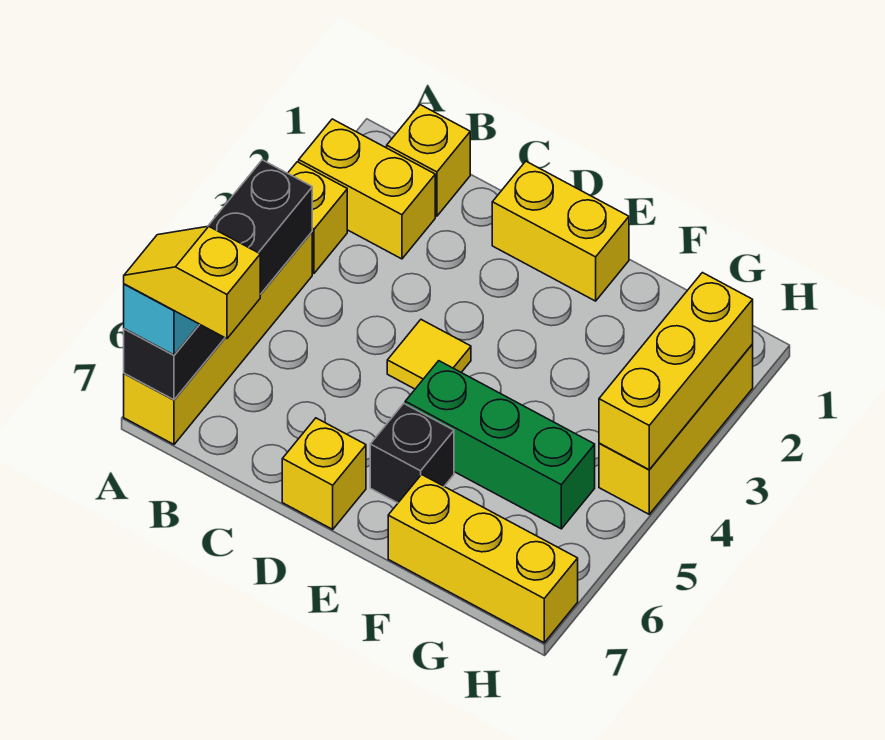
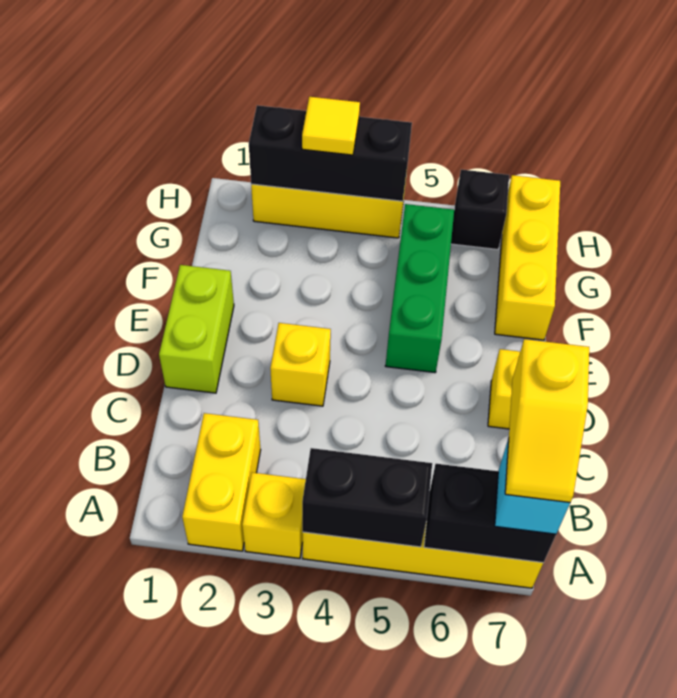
yellow brick B1 level 1 -> yellow brick D3 level 1
yellow brick D1:E1 level 1 -> lime brick D1:E1 level 1
yellow tile D4 level 1 -> yellow tile H3 level 3
black brick E6 level 1 -> black brick H6 level 1
yellow brick H2:H4 level 2 -> black brick H2:H4 level 2

